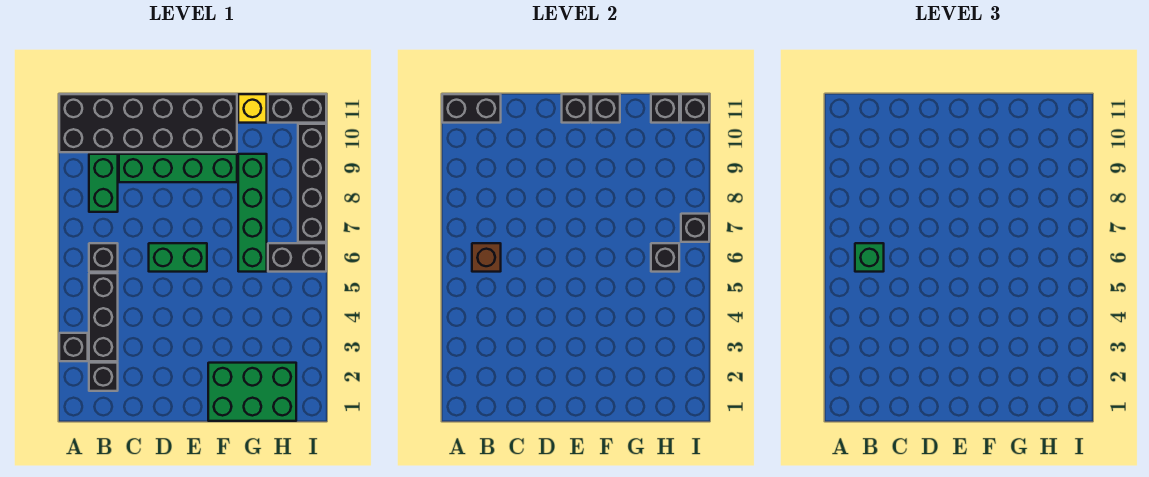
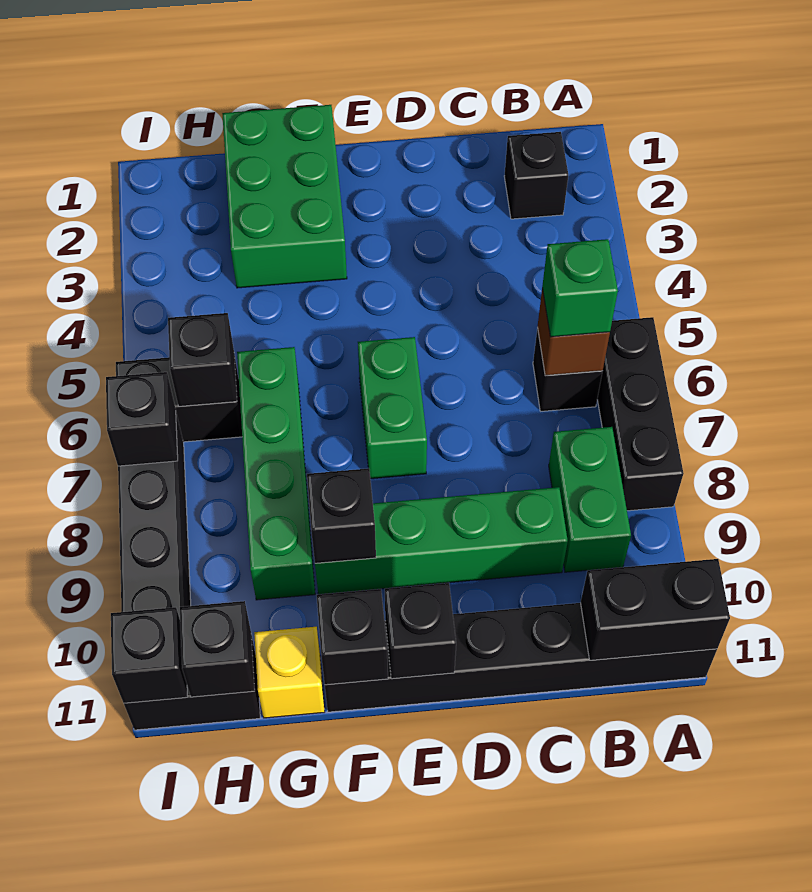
black brick A3 level 1 -> black brick F9 level 2
black brick A10:F11 level 1 -> black brick A11:F11 level 1
black brick B3:B5 level 1 -> black brick A6:A8 level 1
green brick D6:E6 level 1 -> green brick E6:E7 level 1
green brick F1:H2 level 1 -> green brick F1:G3 level 1

